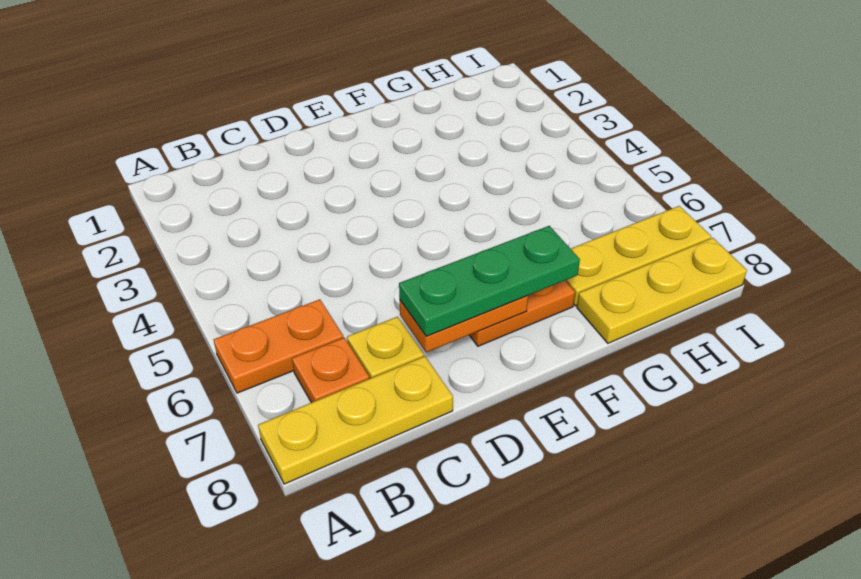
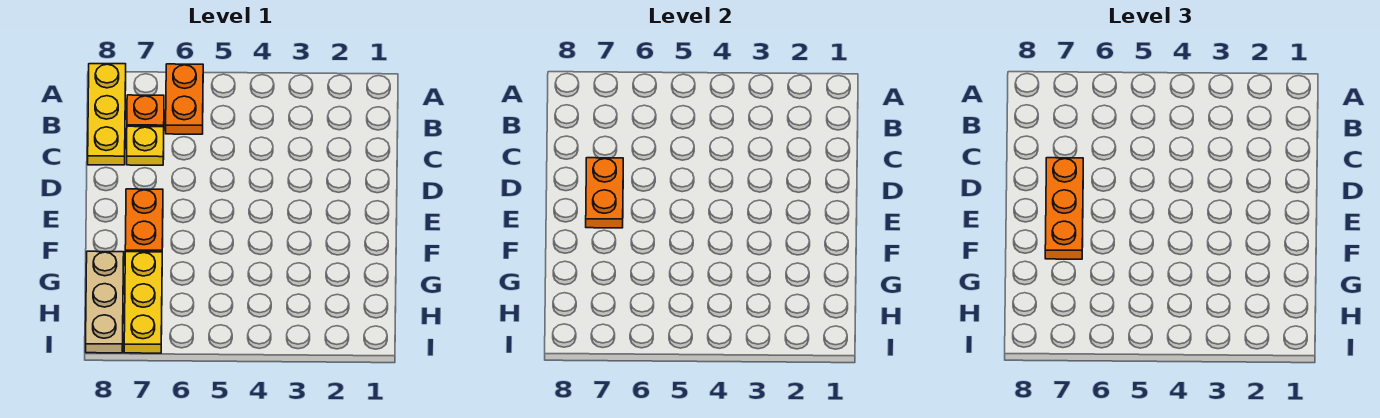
green plate D7:F7 level 3 -> orange plate D7:F7 level 3
yellow plate G8:I8 level 1 -> tan plate G8:I8 level 1

